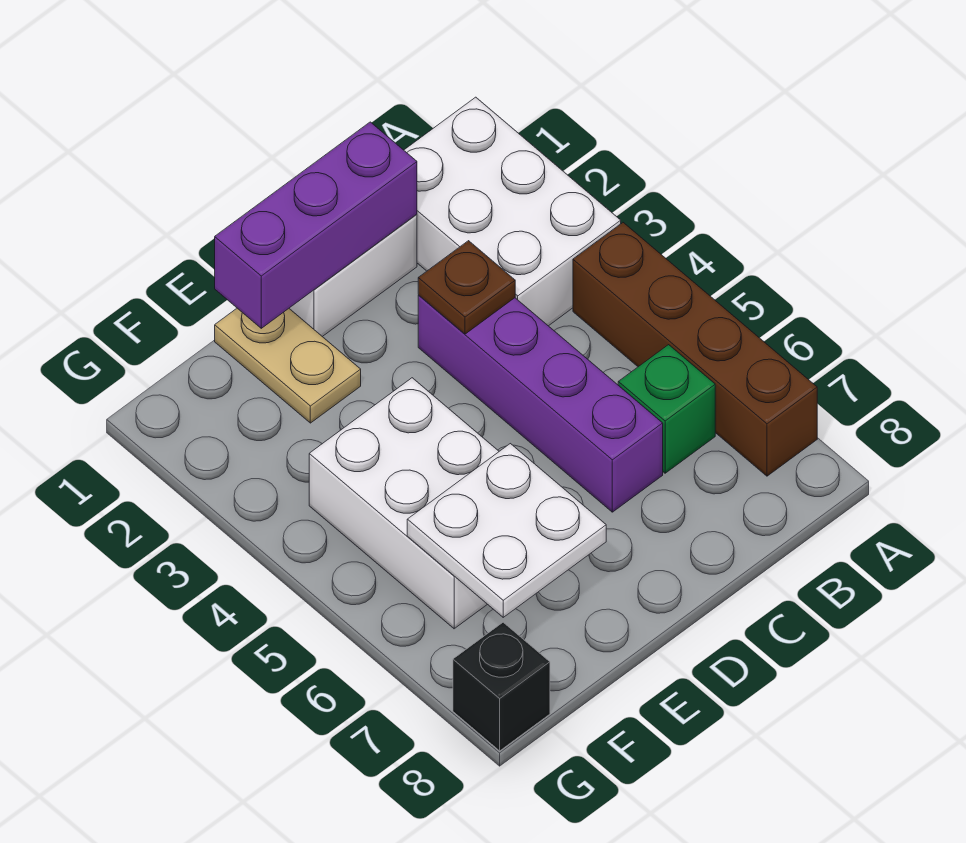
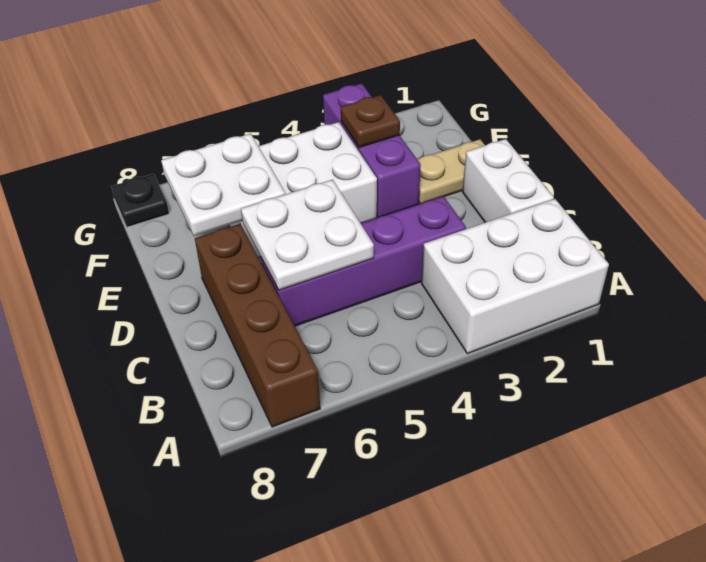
brown brick A4:A7 level 1 -> brown brick A7:D7 level 1
green brick B6 level 1 -> none
purple brick C1:E1 level 2 -> purple brick E3:G3 level 1
brown plate C3 level 2 -> brown plate F3 level 2
none -> white plate C5:D6 level 2
black brick G8 level 1 -> black plate G8 level 1

